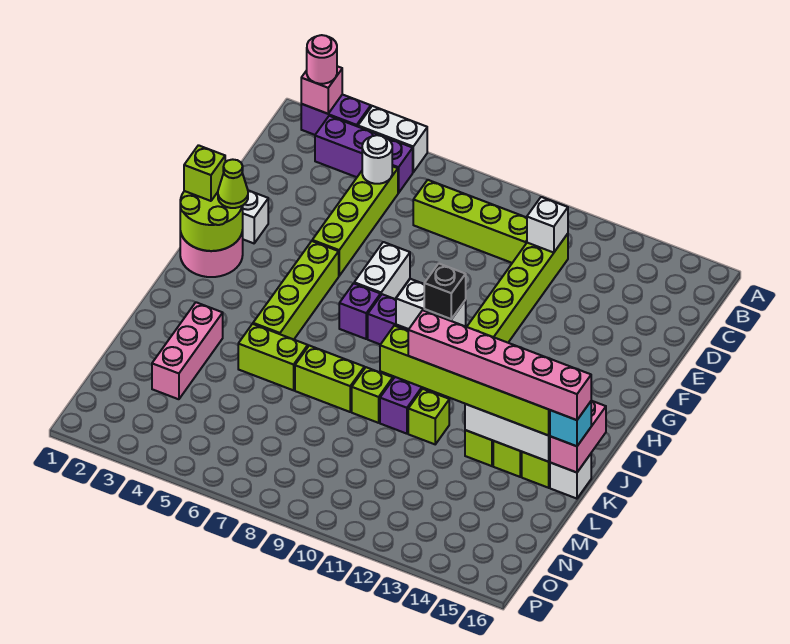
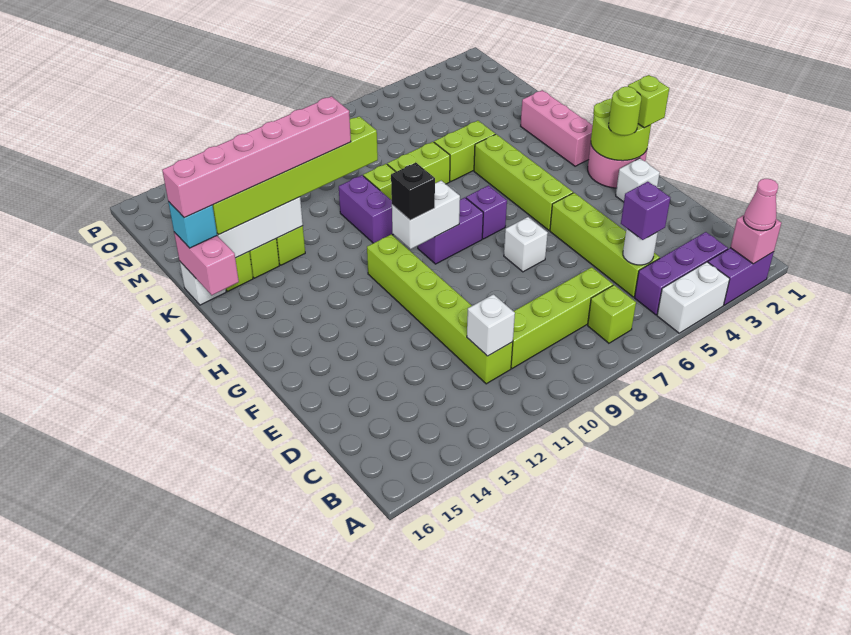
pink round brick A2 level 3 -> pink cone A2 level 3
none -> purple brick C5 level 3
white brick F7:G7 level 1 -> white brick F7 level 1
lime cone G2 level 3 -> lime round brick G2 level 3
pink brick K3:M3 level 1 -> pink brick I2:K2 level 1
lime brick K11 level 1 -> lime brick B7 level 1

